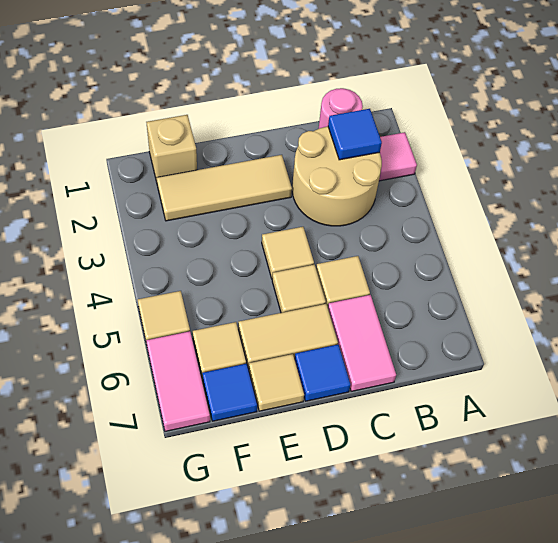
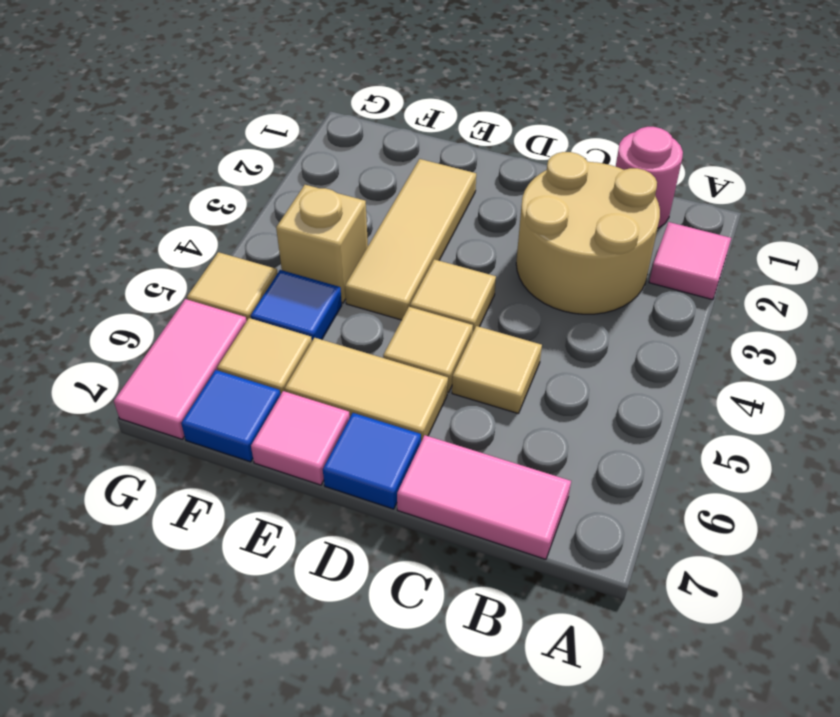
blue tile B2 level 2 -> blue tile F5 level 1
pink tile C6:C7 level 1 -> pink tile B7:C7 level 1
tan tile D2:F2 level 1 -> tan tile E2:E4 level 1
tan tile E7 level 1 -> pink tile E7 level 1
tan brick F1 level 1 -> tan brick F4 level 1

